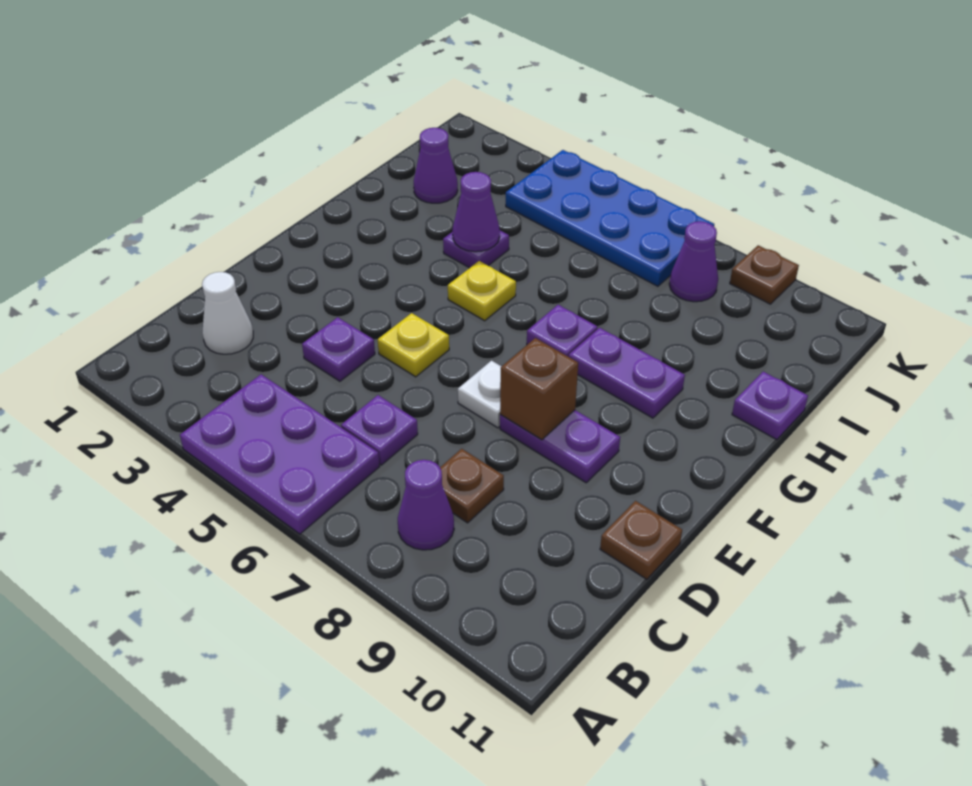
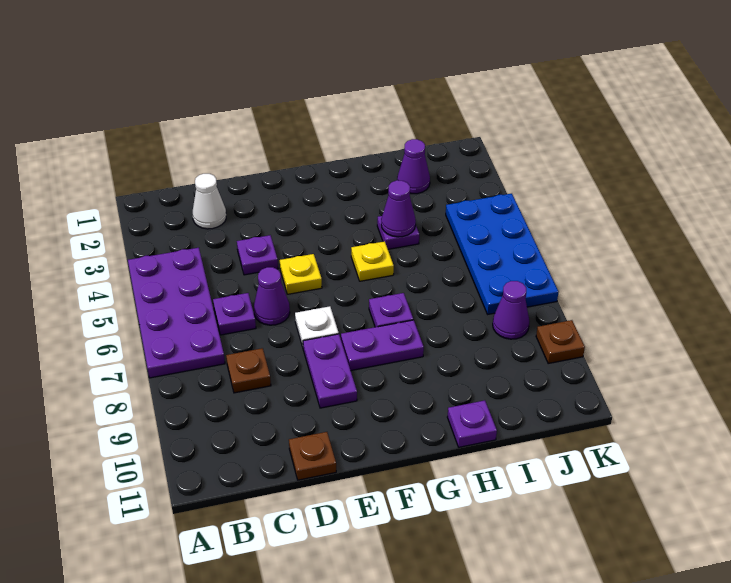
purple plate A4:B6 level 1 -> purple plate A4:B7 level 1
purple cone B8 level 1 -> purple cone D6 level 1
brown brick E8 level 2 -> none
purple plate G8:G9 level 1 -> purple plate F8:G8 level 1

